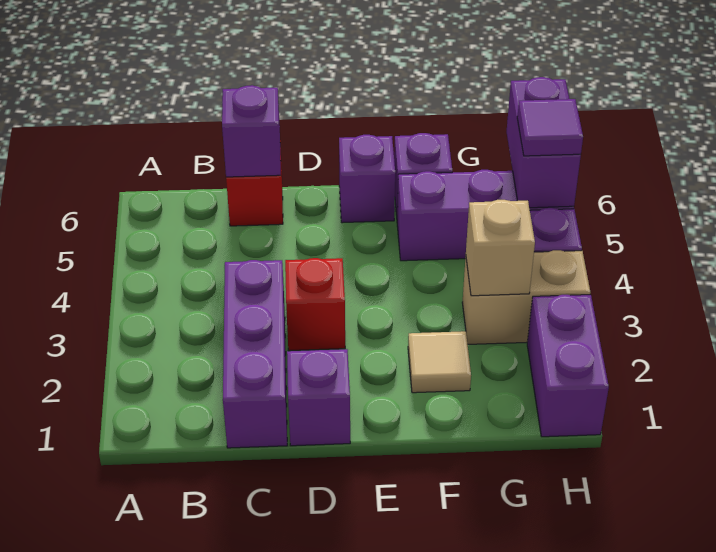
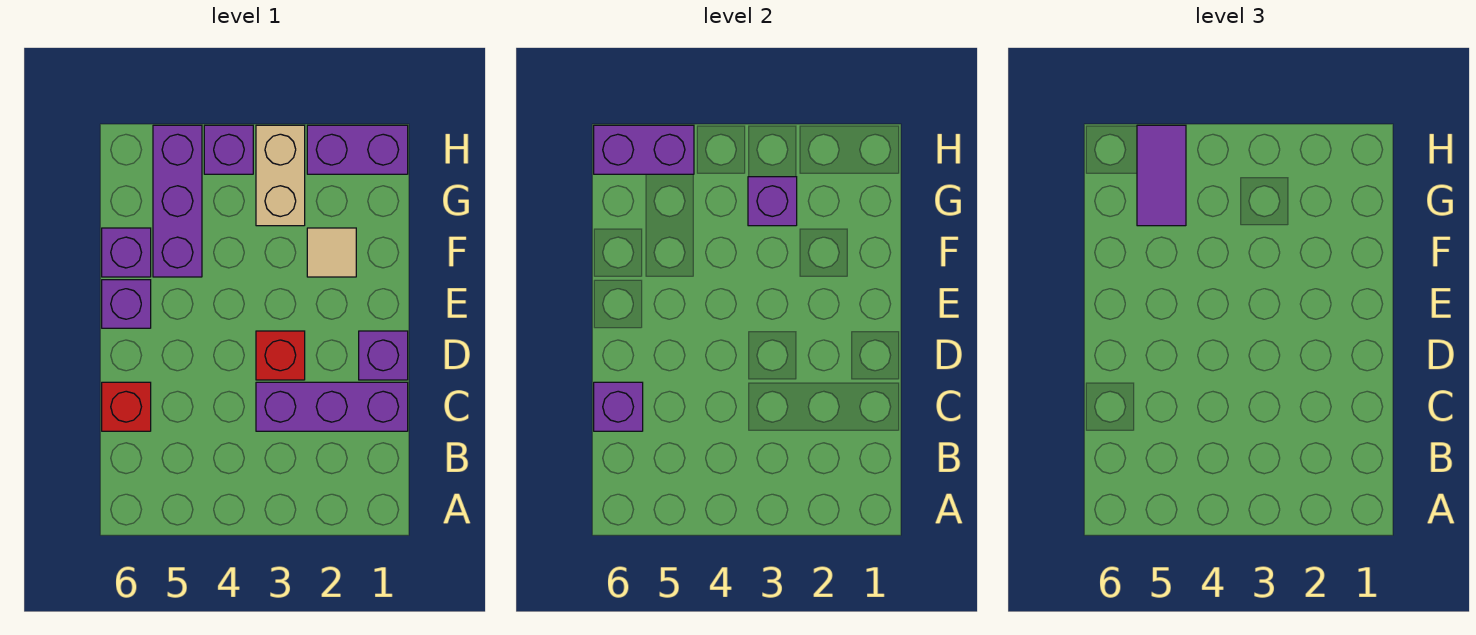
tan brick G3 level 2 -> purple brick G3 level 2
purple tile H5 level 3 -> purple tile G5:H5 level 3

